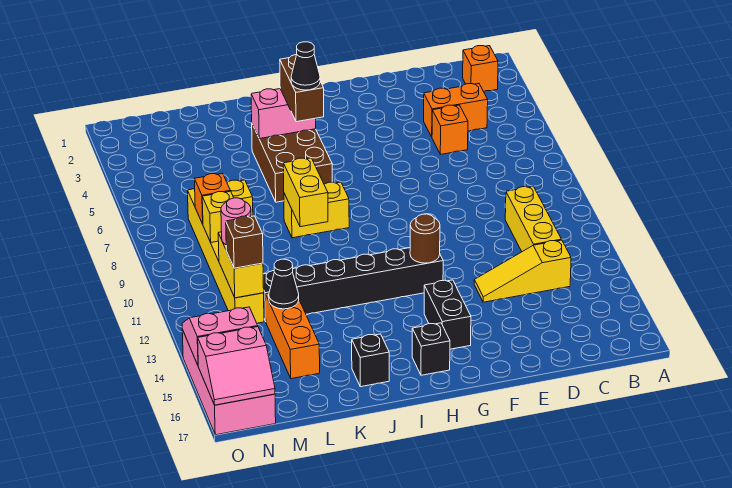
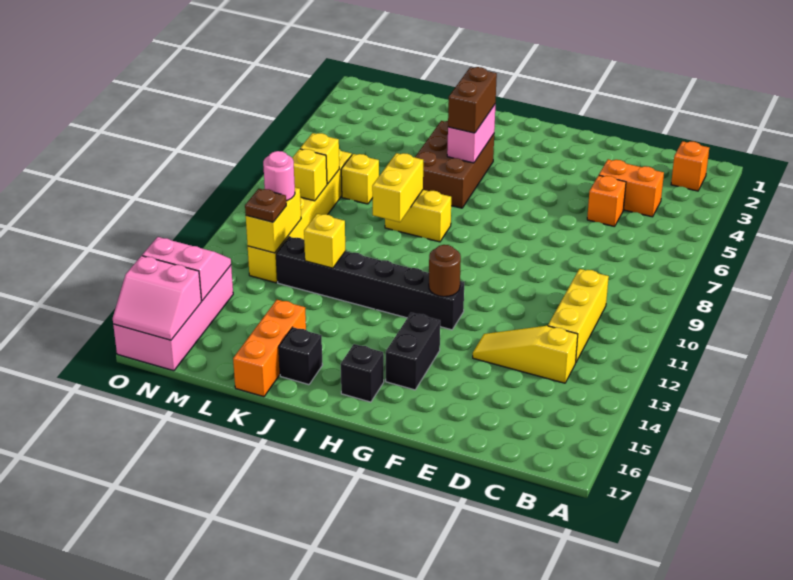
pink brick I4:J4 level 2 -> pink brick I4:I5 level 2
black cone I5 level 4 -> none
none -> yellow brick K12 level 2
orange brick L13:L15 level 1 -> orange brick K15:K17 level 1
black cone L13 level 2 -> none
orange brick M8 level 2 -> yellow brick M8 level 2
brown brick M12 level 3 -> brown plate M12 level 3

